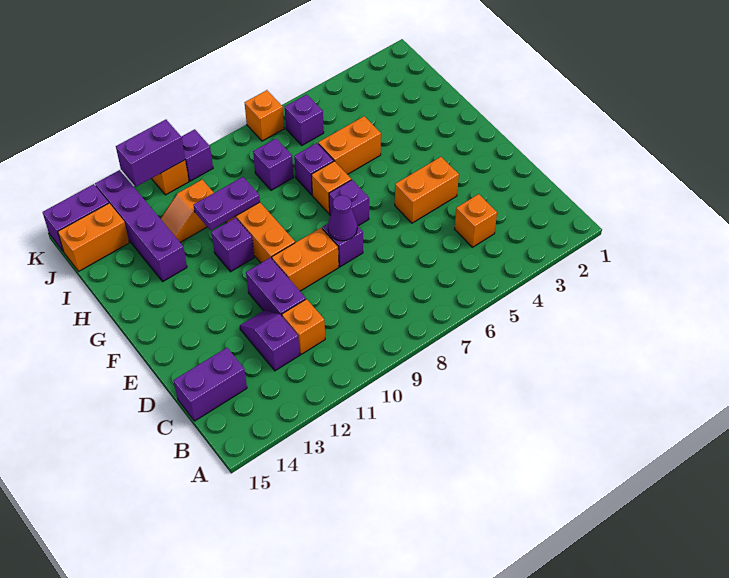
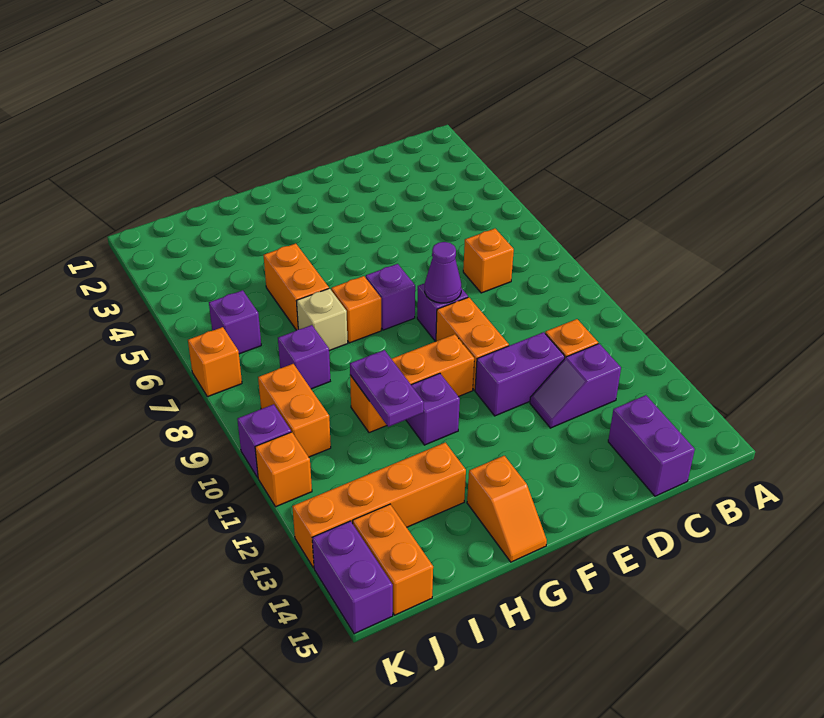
orange brick C4 level 1 -> orange brick C7 level 1
orange brick E4:E5 level 1 -> orange brick J9:J10 level 1
purple brick H7 level 1 -> tan brick H7 level 1
purple brick H13:K13 level 1 -> orange brick H13:K13 level 1
orange slope I11:I12 level 1 top 11 -> orange slope G14:G15 level 1 top 14
purple brick K11:K12 level 2 -> none

